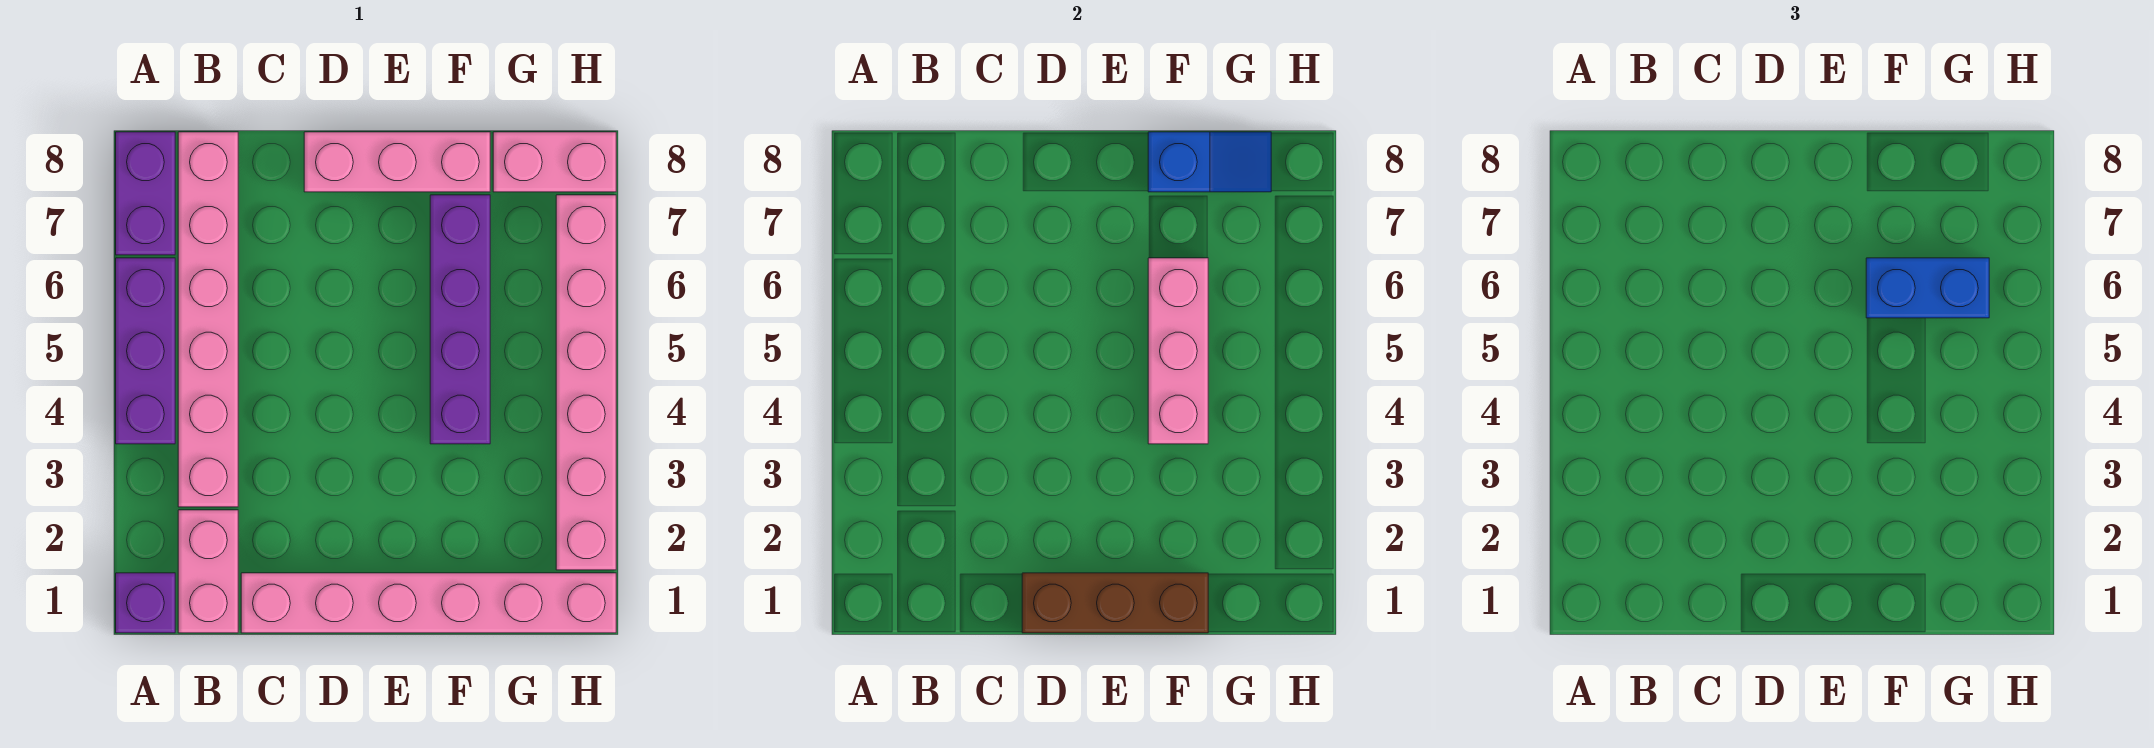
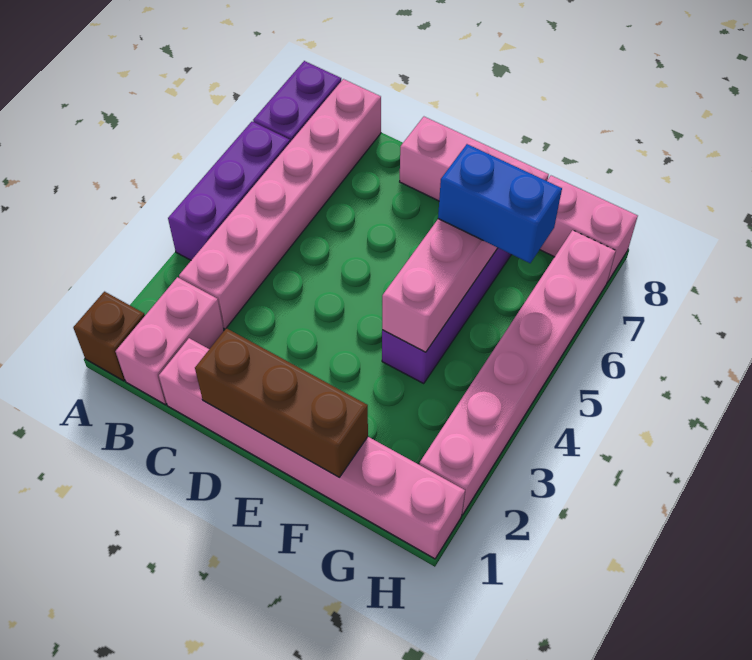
purple brick A1 level 1 -> brown brick A1 level 1
blue slope F8:G8 level 2 top F -> none

